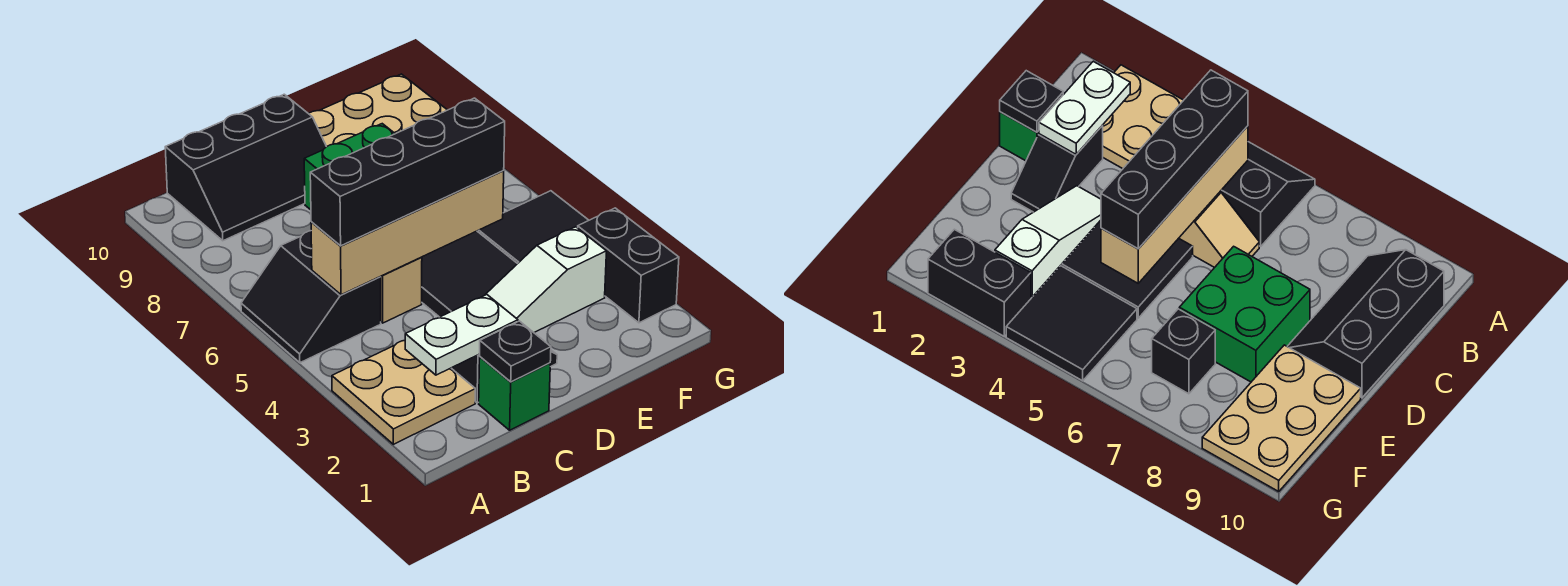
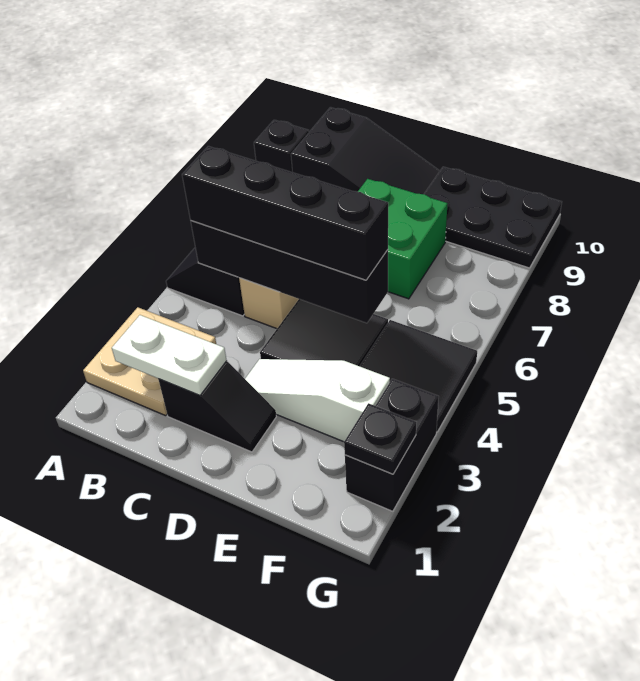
tan brick B5:E5 level 2 -> black brick B5:E5 level 2
black slope B9:D10 level 1 top 10 -> black slope B9:D10 level 1 top B
green brick C1 level 1 -> none
black plate C1 level 2 -> black plate G2 level 2
tan plate E9:G10 level 1 -> black plate E9:G10 level 1
black brick F7 level 1 -> black brick A9 level 1

